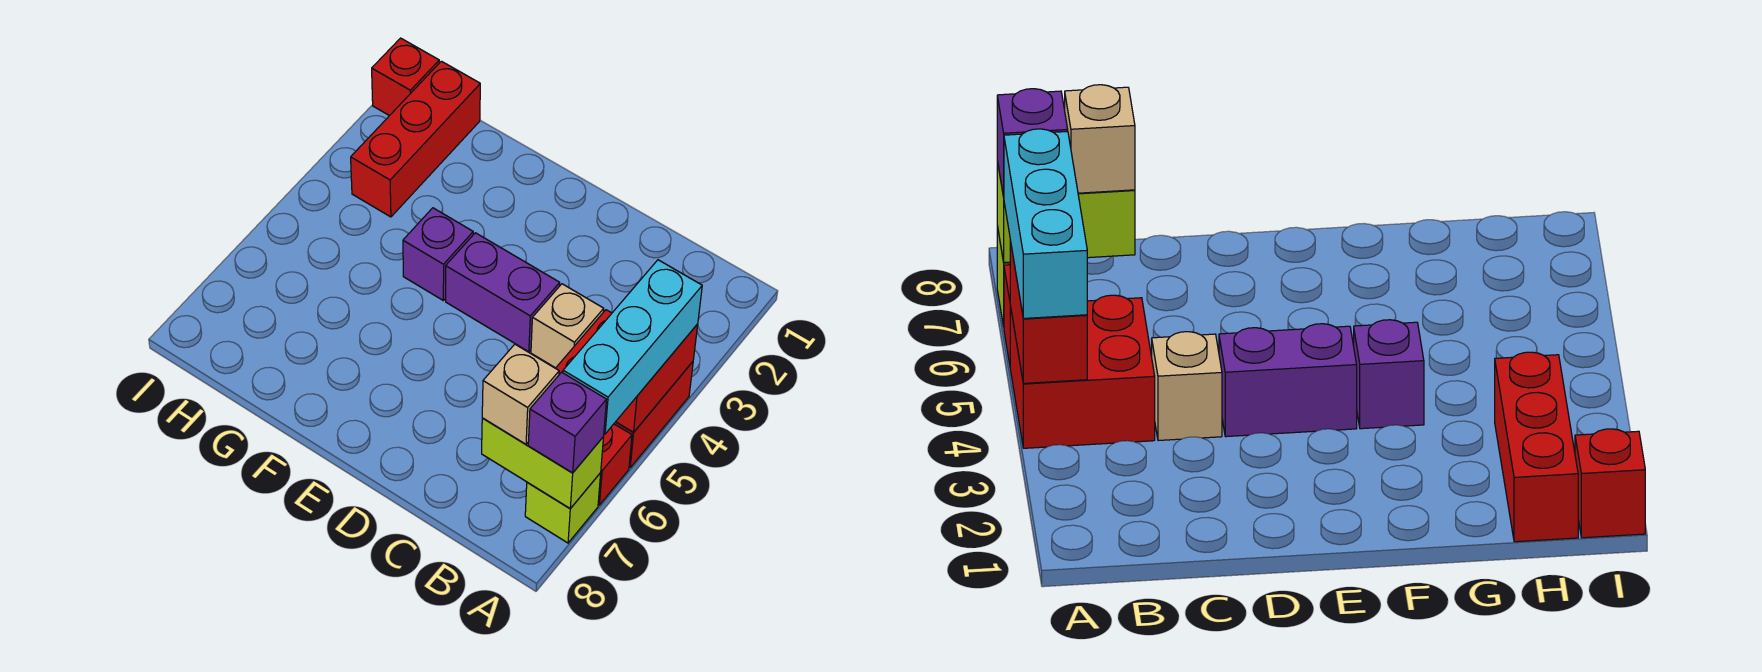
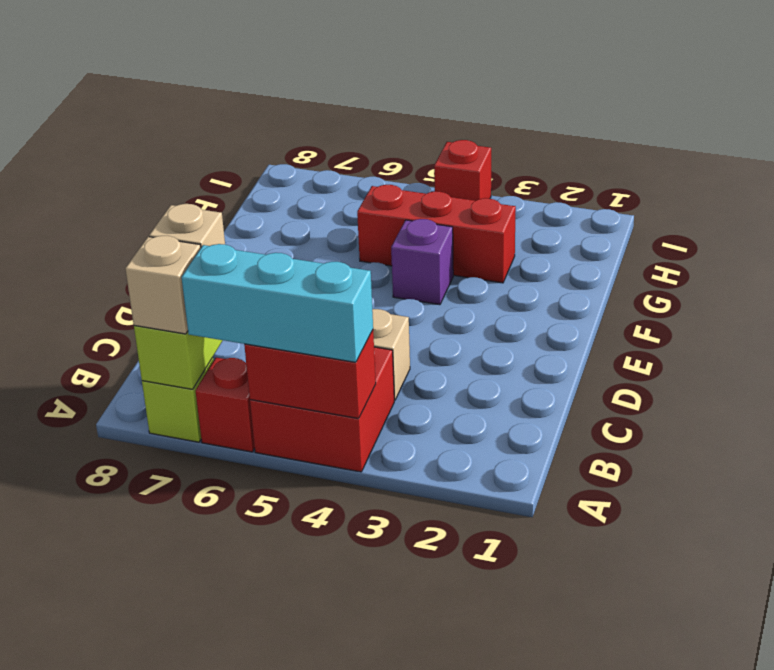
purple brick A7 level 3 -> tan brick A7 level 3
purple brick D4:E4 level 1 -> none
red brick H1:H3 level 1 -> red brick G3:G5 level 1
red brick I1 level 1 -> red brick I4 level 1

